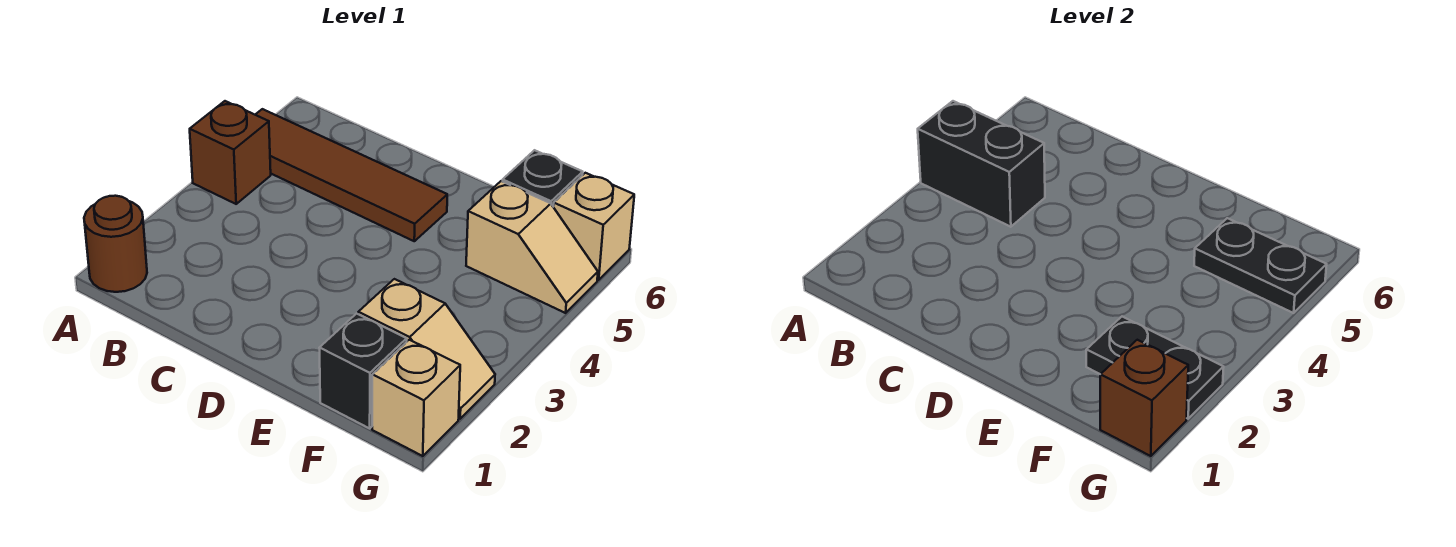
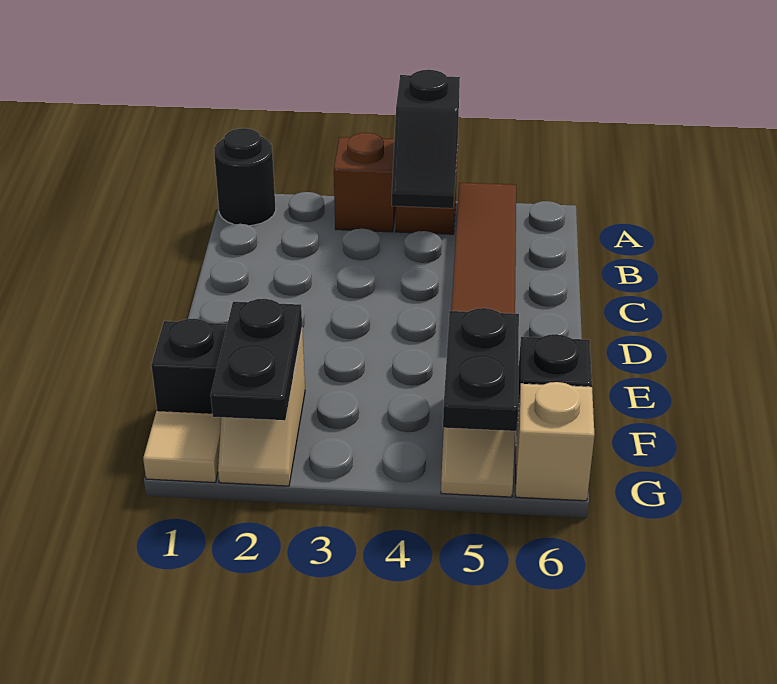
brown round brick A1 level 1 -> black round brick A1 level 1
black brick A4:B4 level 2 -> black slope A4:B4 level 2 top A
tan brick G1 level 1 -> tan tile G1 level 1
brown brick G1 level 2 -> brown brick A3 level 1

